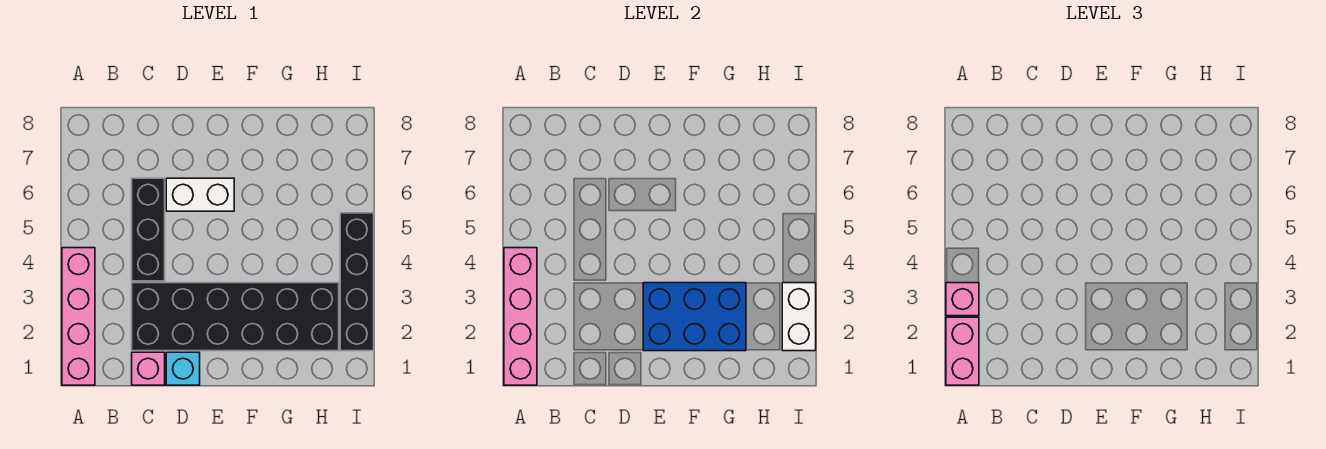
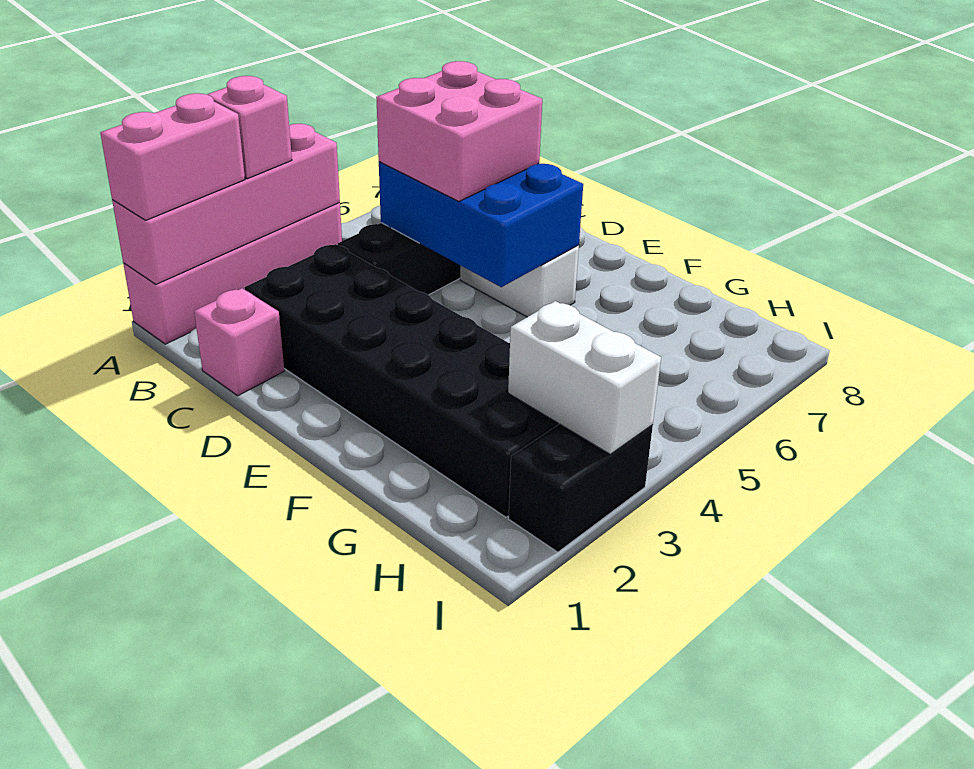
none -> pink brick C5:D6 level 3
cyan brick D1 level 1 -> none
blue brick E2:G3 level 2 -> blue brick C5:E6 level 2
black brick I2:I5 level 1 -> black brick I2:I3 level 1
white brick I2:I3 level 2 -> white brick H3:I3 level 2

